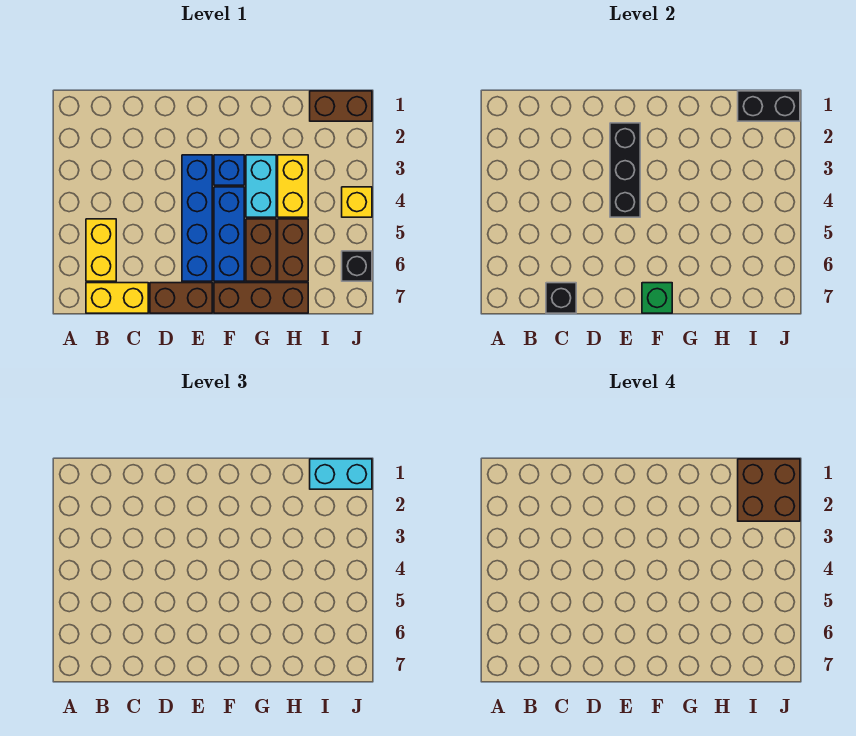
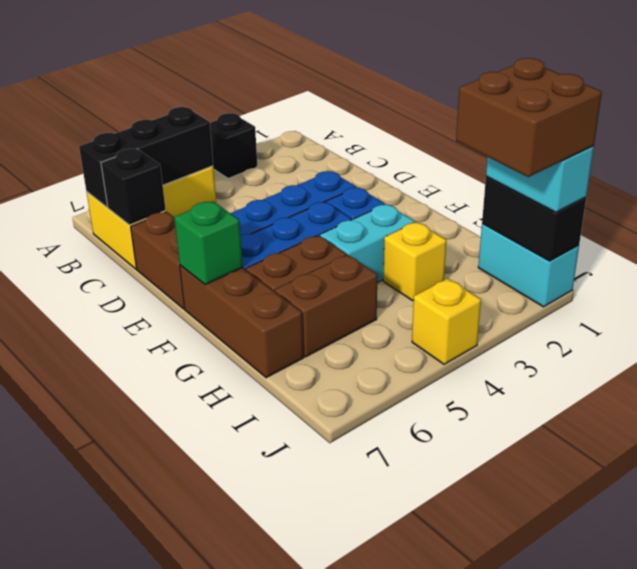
black brick E2:E4 level 2 -> black brick B5:B7 level 2
yellow brick H3:H4 level 1 -> yellow brick H3 level 1
brown brick I1:J1 level 1 -> cyan brick I1:J1 level 1
black brick J6 level 1 -> black brick A3 level 1

